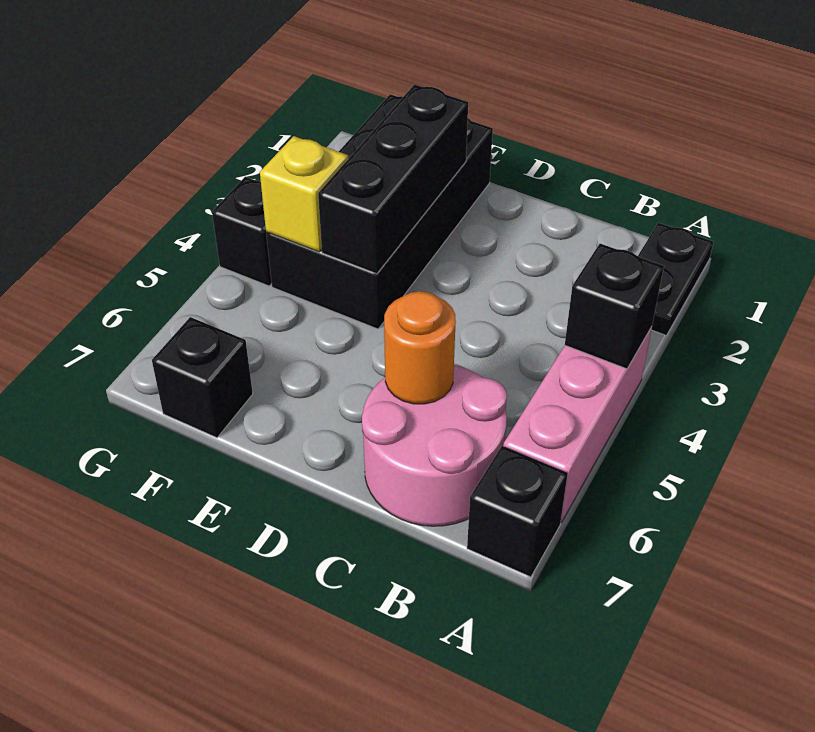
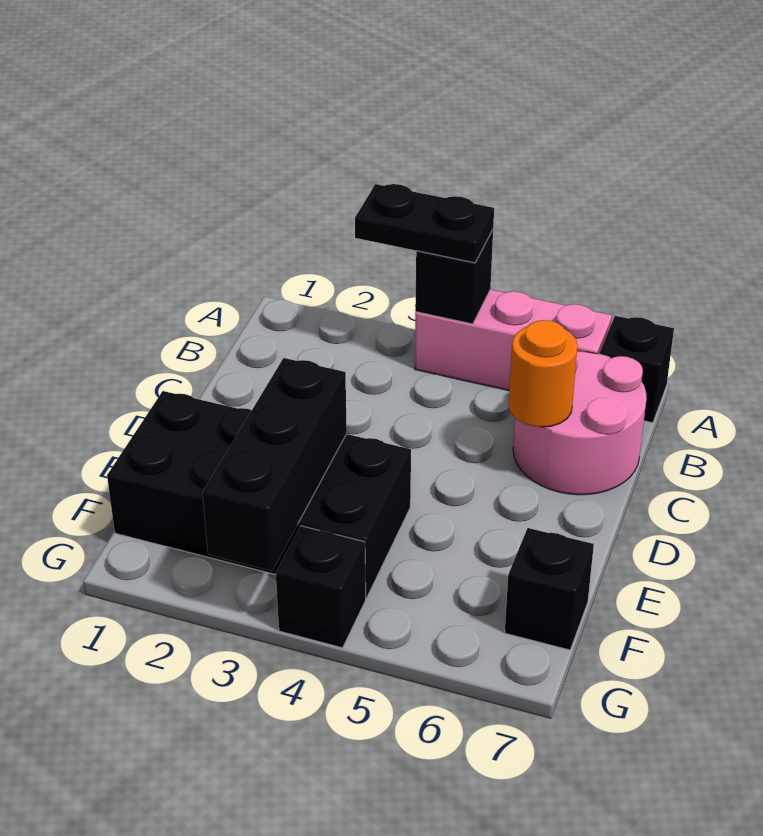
black plate A1:A2 level 1 -> black plate A3:A4 level 3
black brick E2:E4 level 2 -> black brick E3:G3 level 2
yellow brick F4 level 2 -> none

